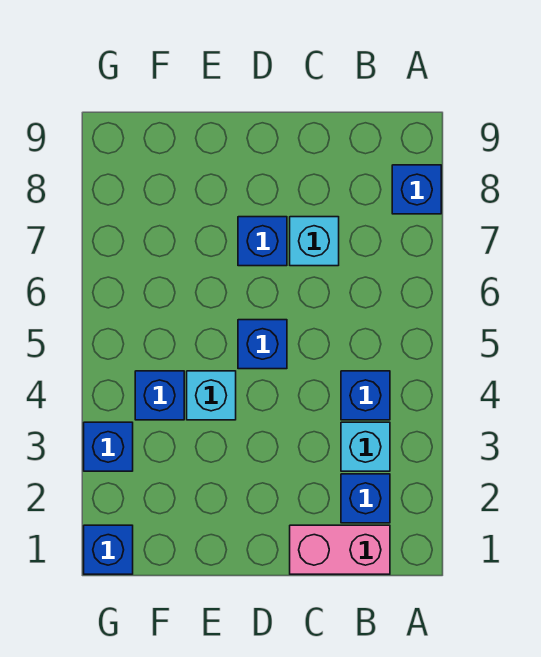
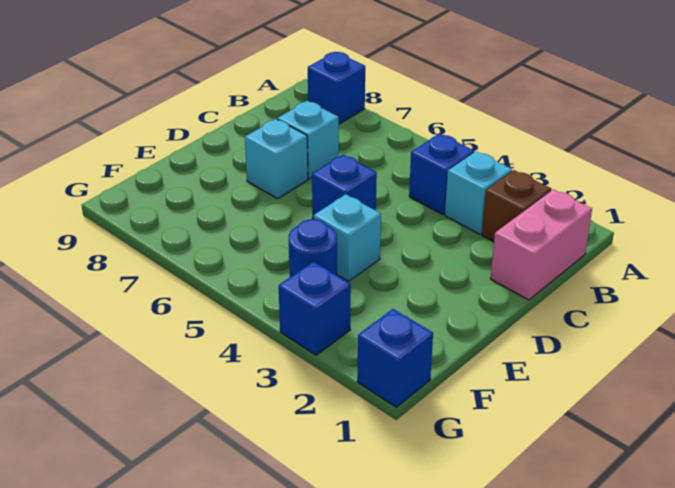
blue brick B2 level 1 -> brown brick B2 level 1
blue brick D7 level 1 -> cyan brick D7 level 1
blue brick F4 level 1 -> blue round brick F4 level 1

